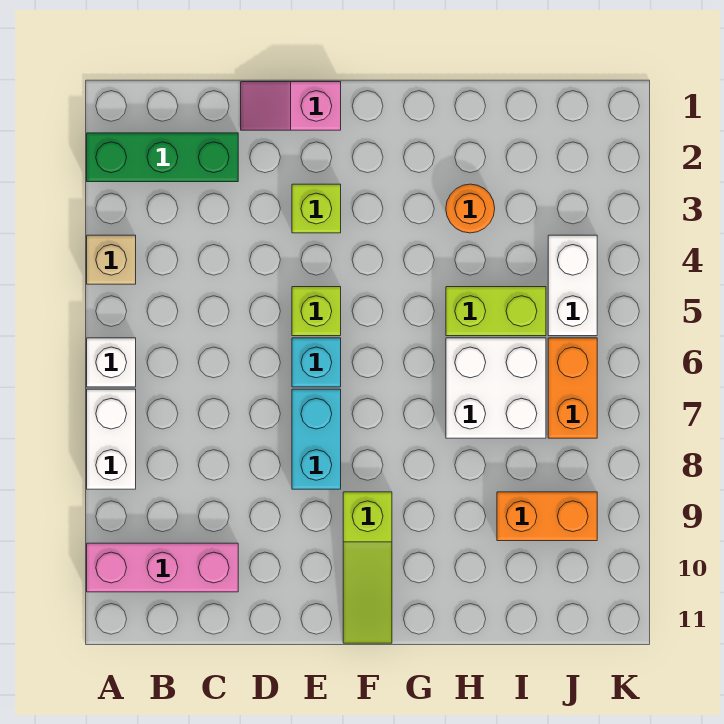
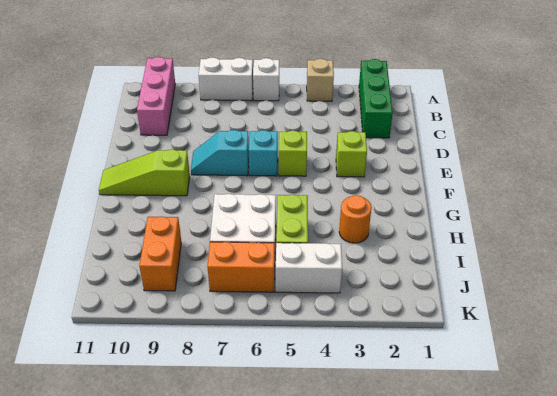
pink slope D1:E1 level 1 top E -> none
cyan brick E7:E8 level 1 -> cyan slope E7:E8 level 1 top 7

